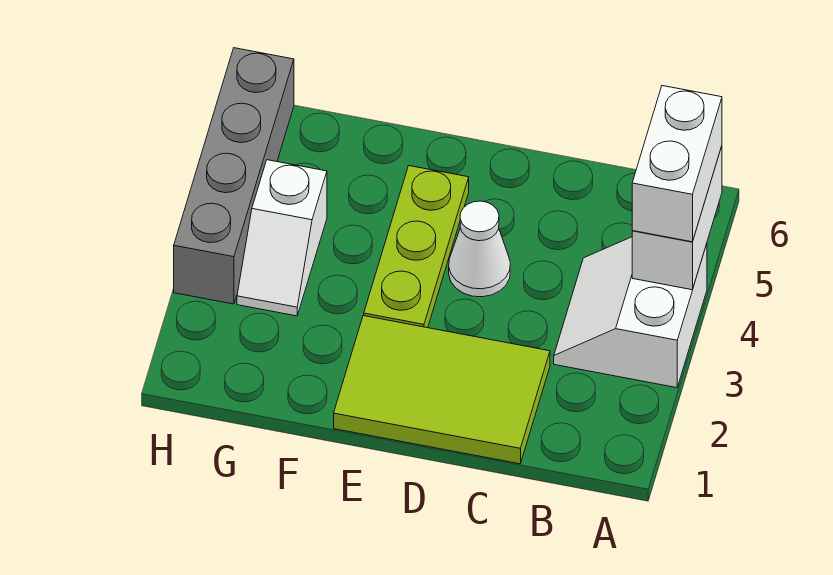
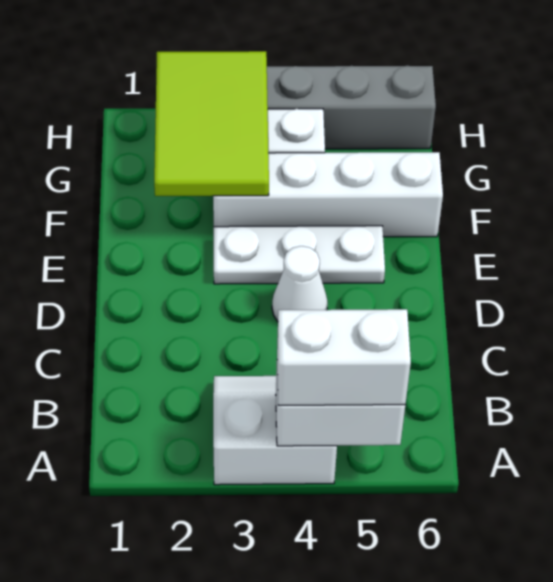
lime tile C1:E2 level 1 -> lime tile F2:H3 level 2
lime plate E3:E5 level 1 -> white plate E3:E5 level 1
none -> white brick F3:F6 level 1

